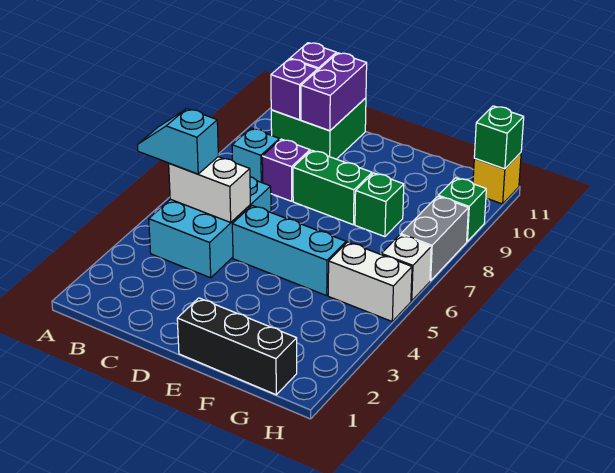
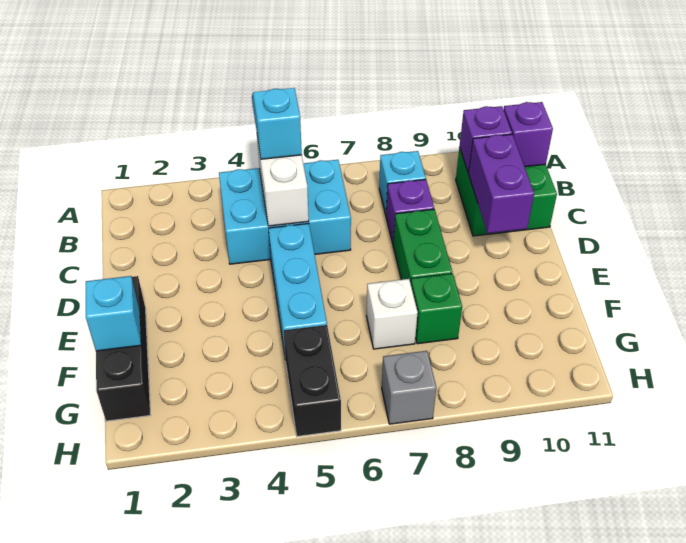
purple brick C10:C11 level 2 -> purple brick C10:D10 level 2
none -> cyan brick F1 level 2
white brick G5:H5 level 1 -> black brick G5:H5 level 1
white brick H6 level 1 -> white brick F7 level 1
grey brick H7:H8 level 1 -> grey brick H7 level 1
green brick H9 level 1 -> none
yellow brick H11 level 1 -> none
green brick H11 level 2 -> none

